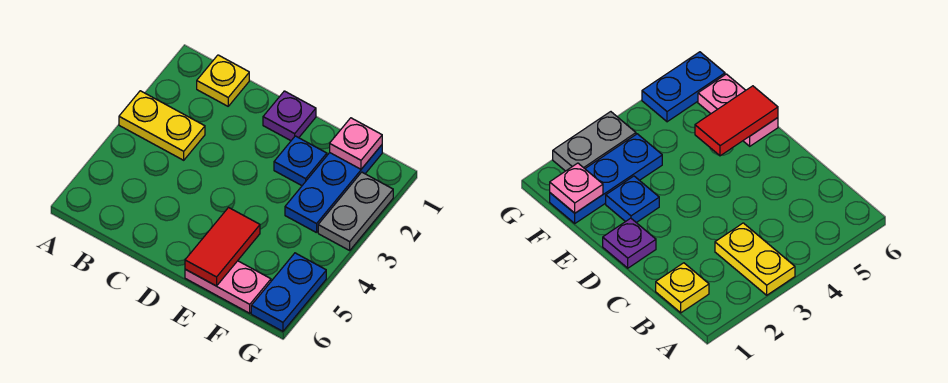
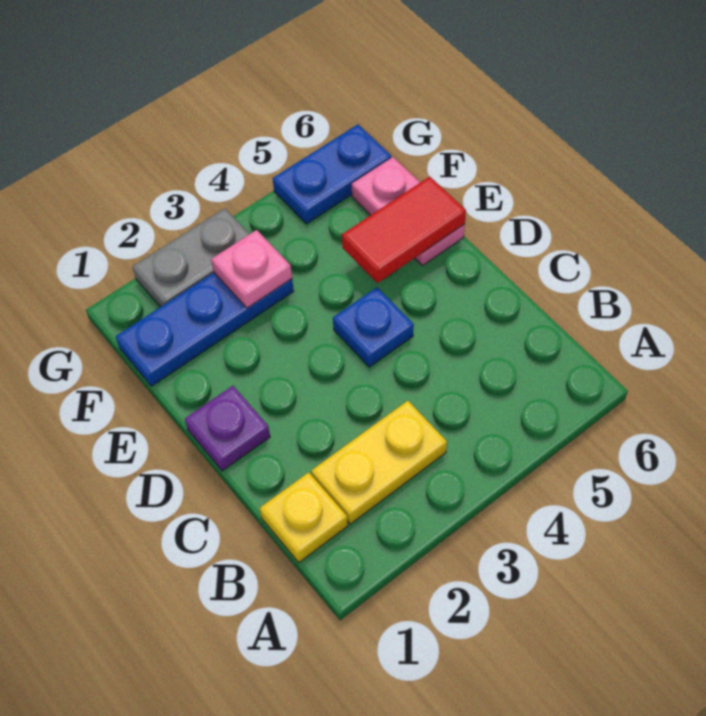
yellow plate A3:B3 level 1 -> yellow plate B2:B3 level 1
blue plate E2 level 1 -> blue plate D4 level 1
pink plate F1 level 2 -> pink plate F3 level 2

